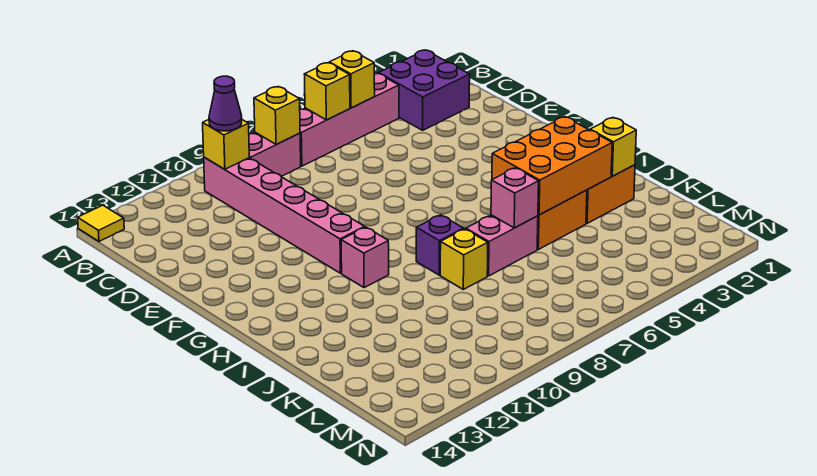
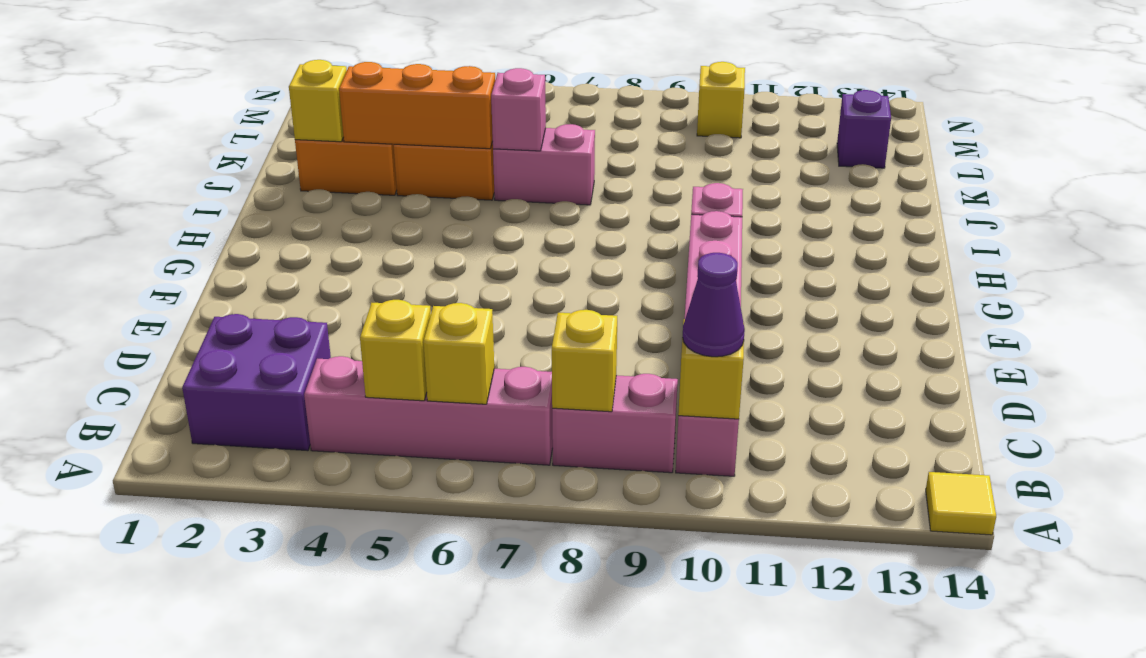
orange brick I3:J5 level 2 -> orange brick J3:J5 level 2
purple brick I8 level 1 -> purple brick L13 level 1
yellow brick J8 level 1 -> yellow brick M10 level 1

